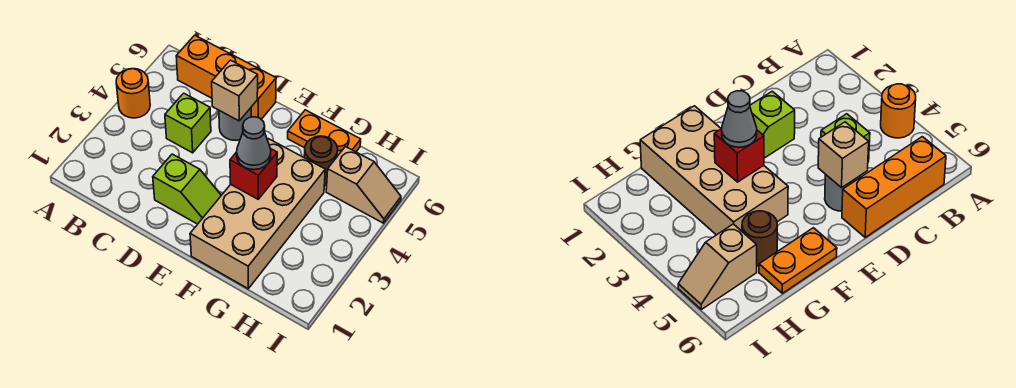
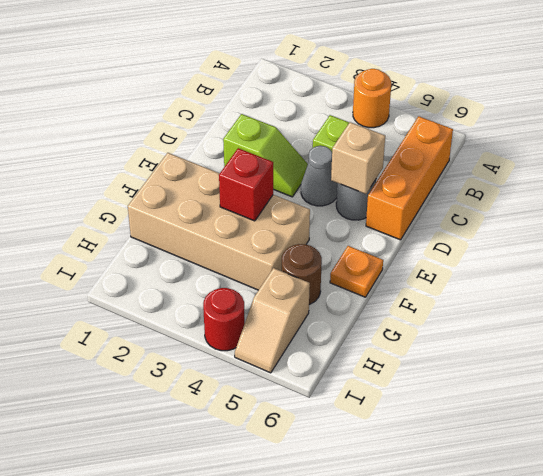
lime slope D2:E2 level 1 top D -> lime slope D2:D3 level 1 top 2
grey cone F3 level 3 -> grey cone D4 level 1
orange plate F6:G6 level 1 -> orange plate F6 level 1
none -> red round brick I4 level 1

